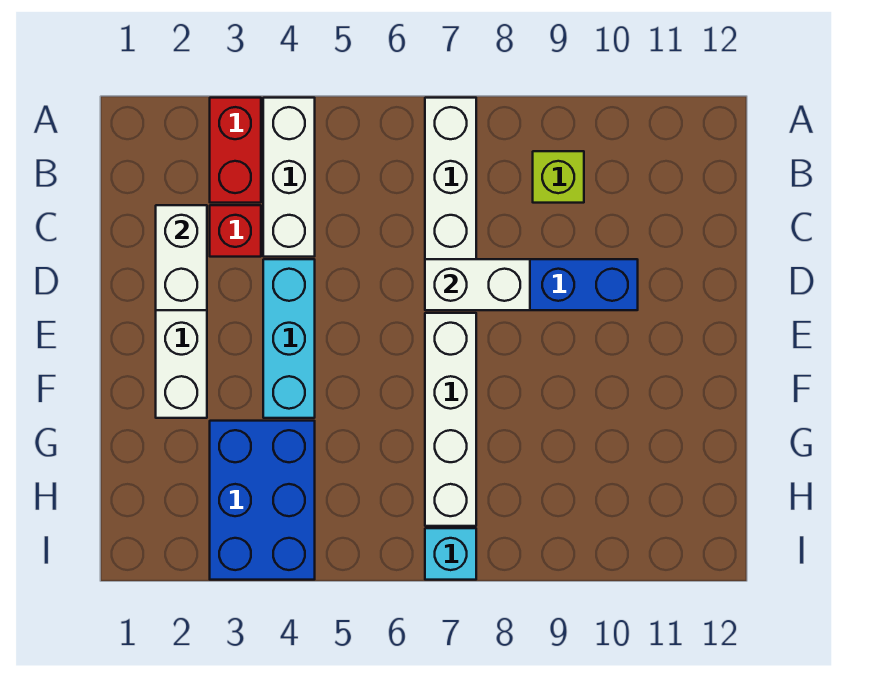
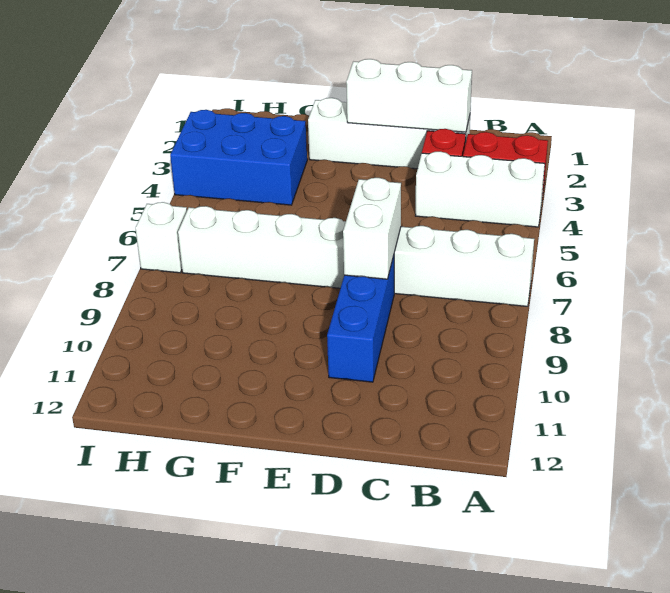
lime brick B9 level 1 -> none
white brick C2:D2 level 2 -> white brick C2:E2 level 2
cyan brick D4:F4 level 1 -> none
cyan brick I7 level 1 -> white brick I7 level 1

